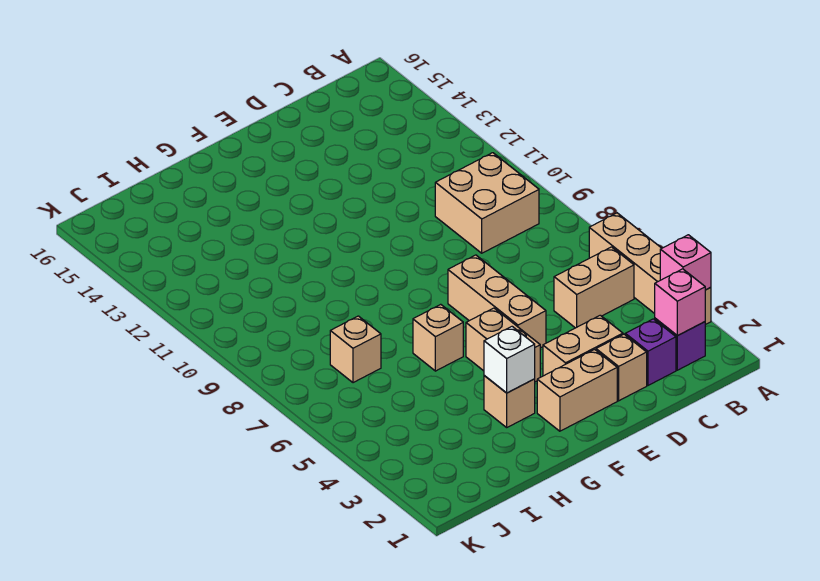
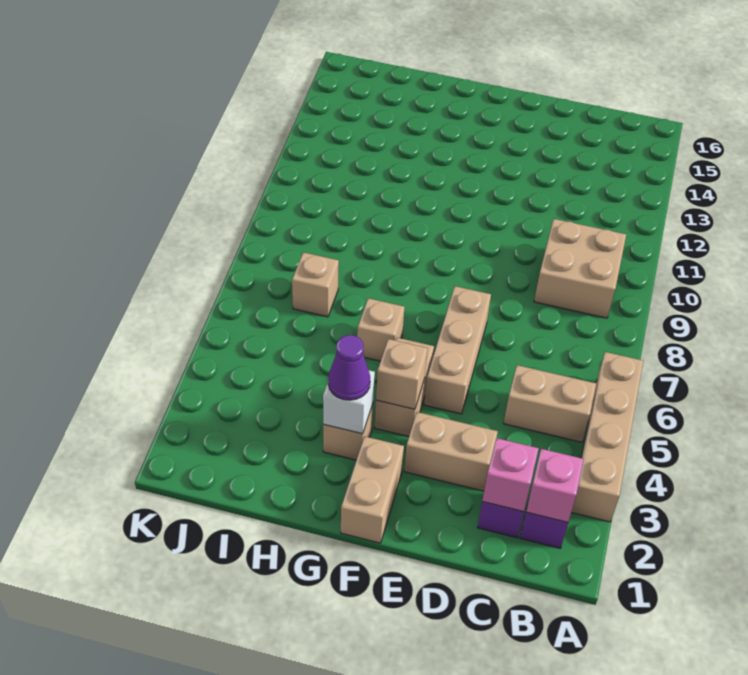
pink brick A3 level 2 -> pink brick C2 level 2
tan brick D2 level 1 -> tan brick F4 level 2
tan brick E2:F2 level 1 -> tan brick F1:F2 level 1
none -> purple cone G3 level 3

